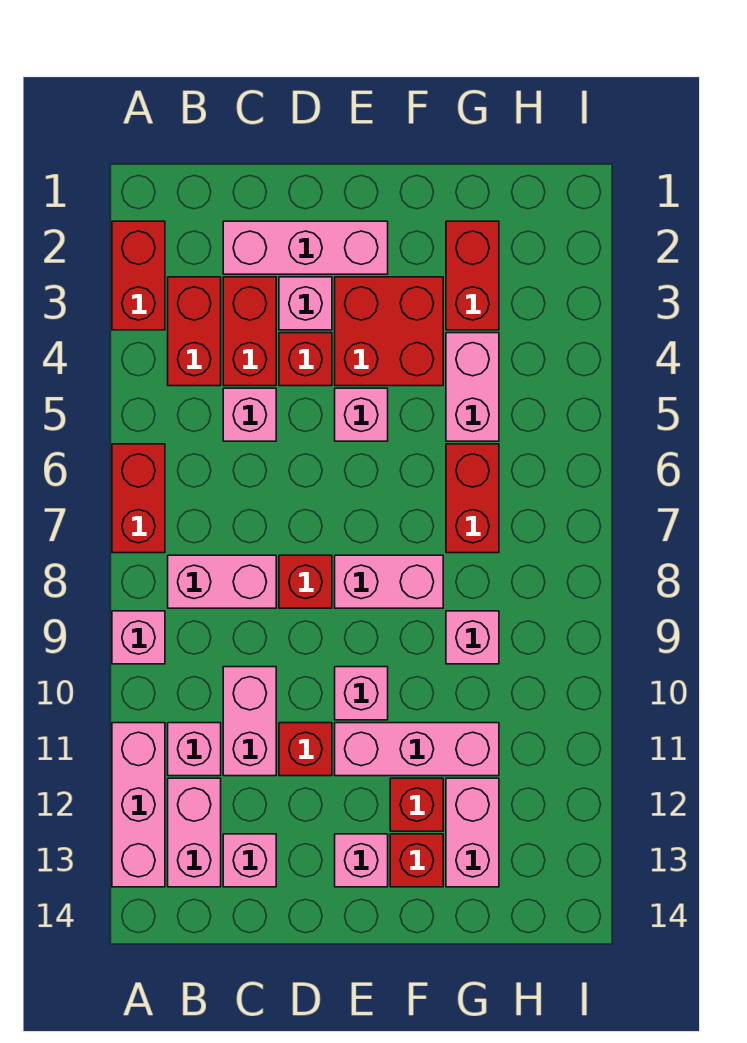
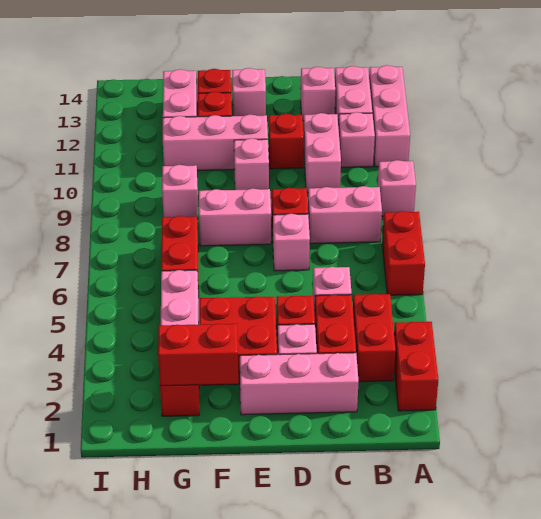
pink brick E5 level 1 -> pink brick D7 level 1
none -> red brick F2:G2 level 2

